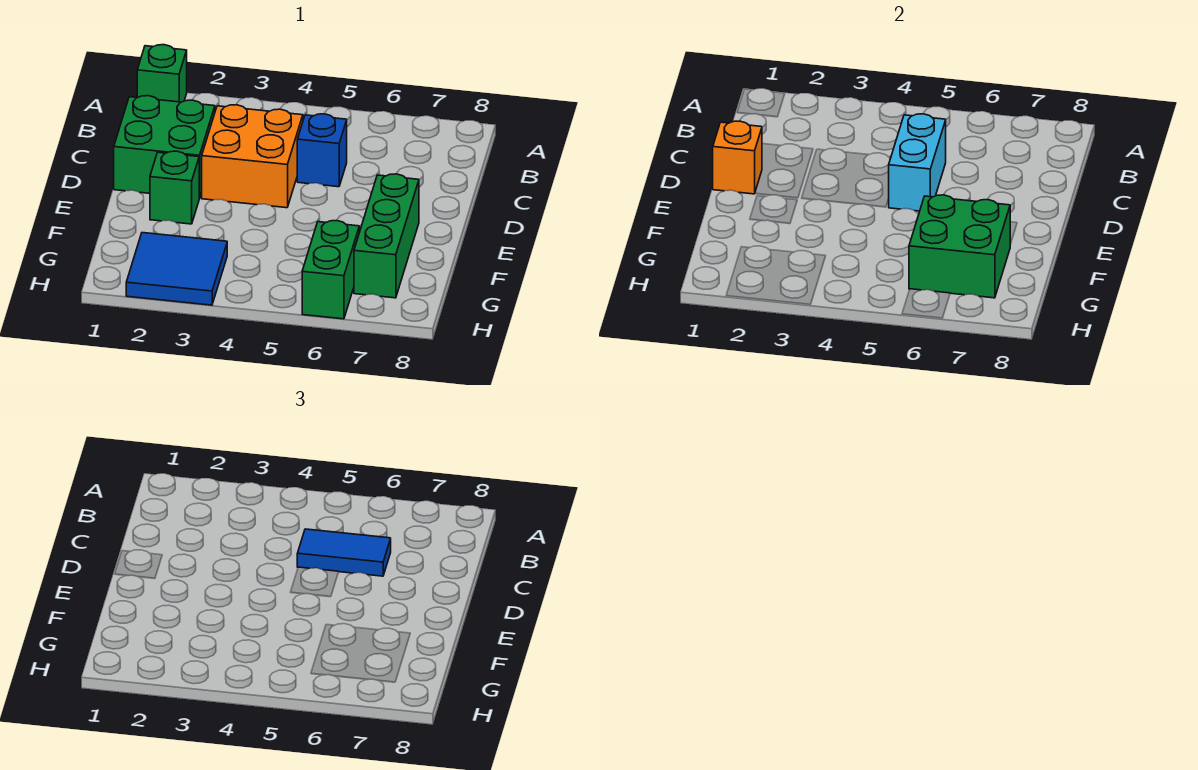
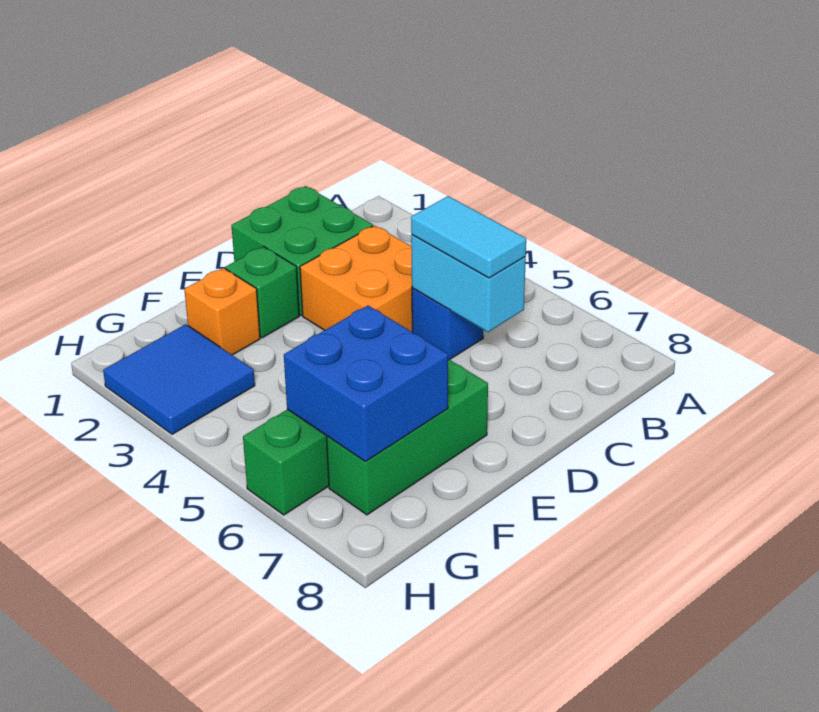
green brick A1 level 1 -> none
cyan brick C5:D5 level 2 -> cyan brick C5:C6 level 2
blue tile C5:C6 level 3 -> cyan tile C5:C6 level 3
orange brick D1 level 2 -> orange brick F2 level 1
green brick F6:G7 level 2 -> blue brick F6:G7 level 2

